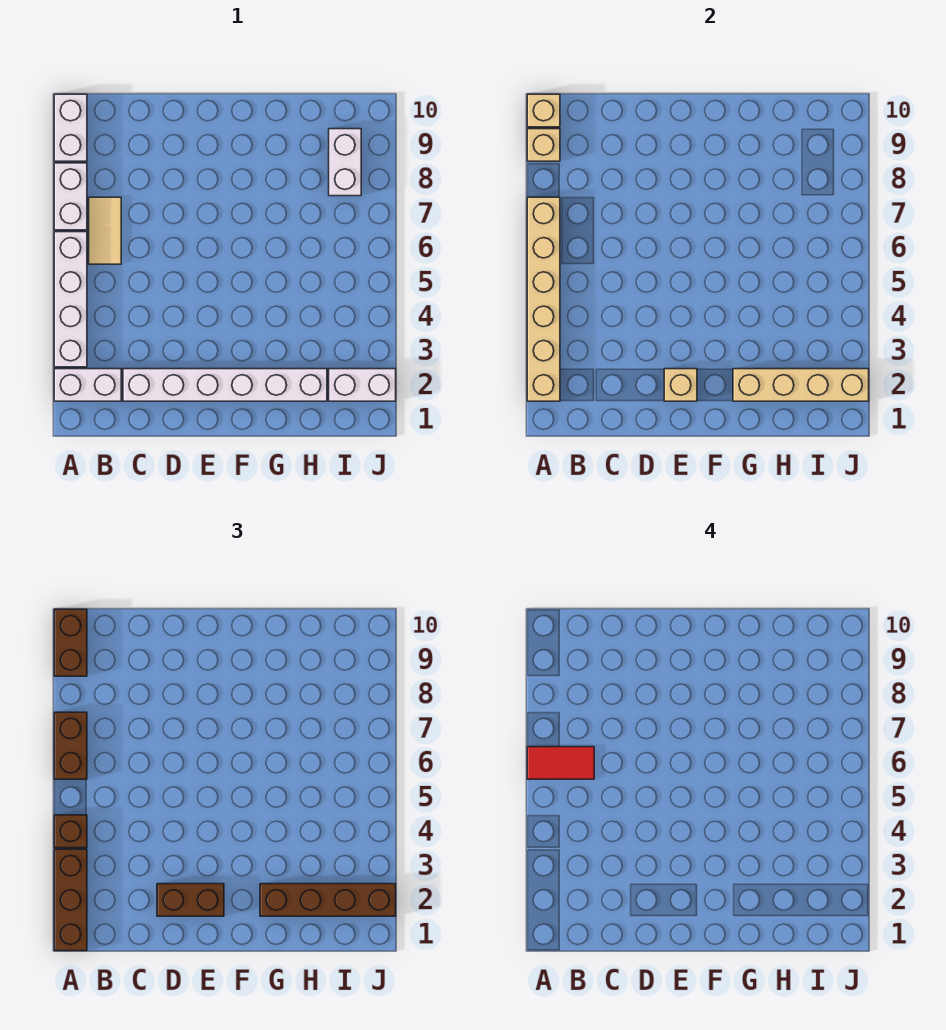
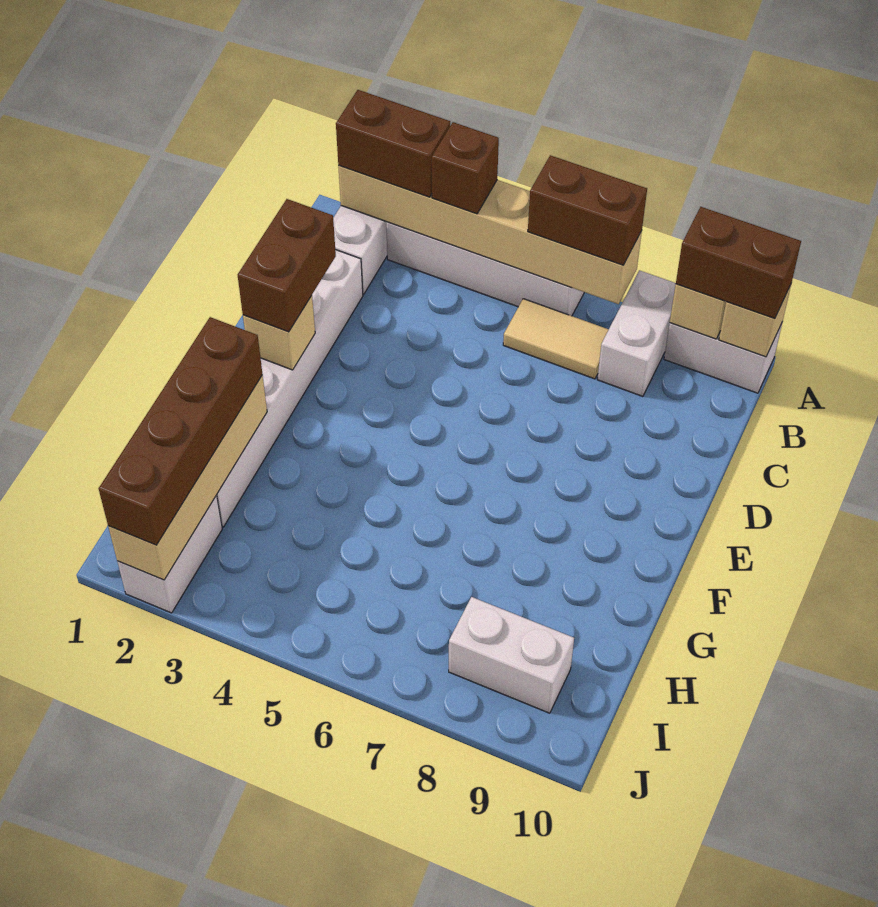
brown brick A1:A3 level 3 -> brown brick A2:A3 level 3
red tile A6:B6 level 4 -> none
white brick A7:A8 level 1 -> white brick A8:B8 level 1

